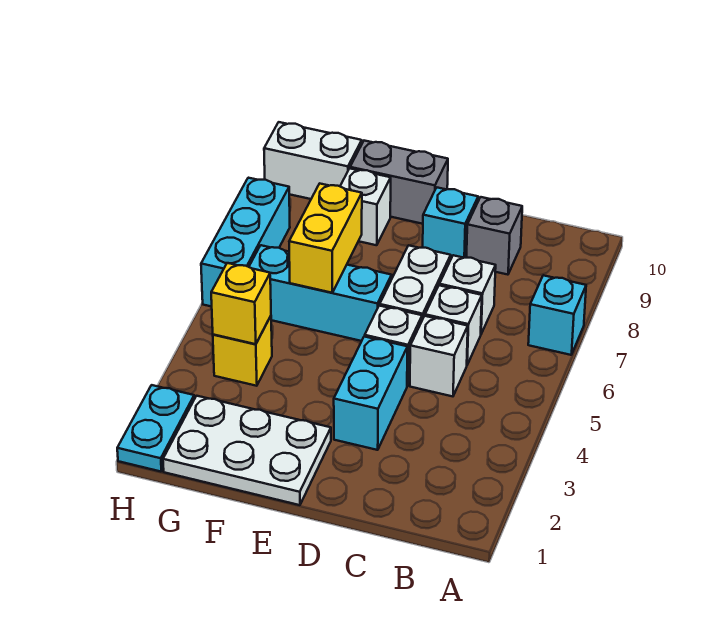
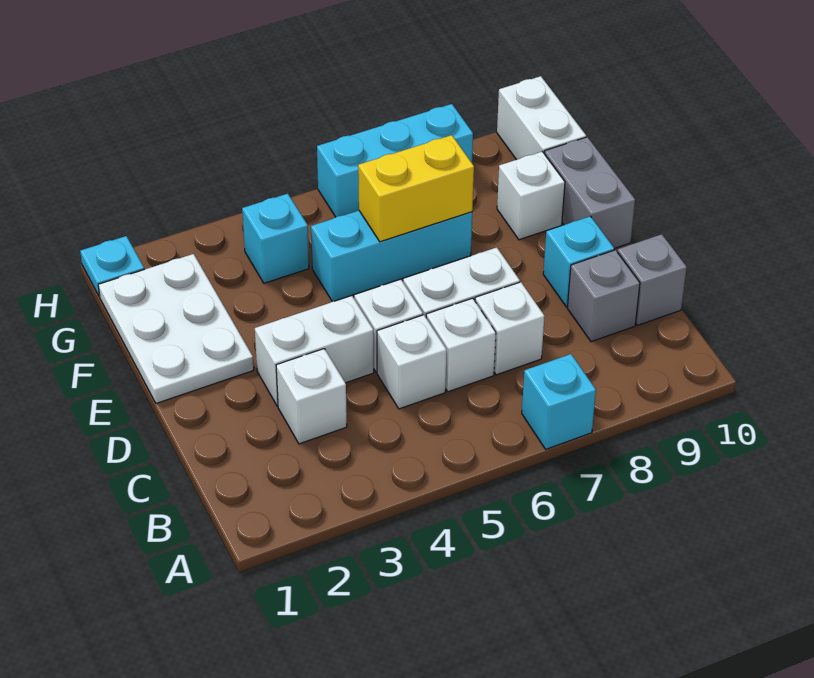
none -> white brick C3 level 1
none -> grey brick C10 level 1
cyan brick D3:D4 level 1 -> white brick D3:D4 level 1
cyan brick E6:G6 level 1 -> cyan brick F5:F7 level 1
yellow brick G4 level 1 -> cyan brick G4 level 1
yellow brick G4 level 2 -> none
cyan plate H1:H2 level 1 -> cyan plate H1 level 1

